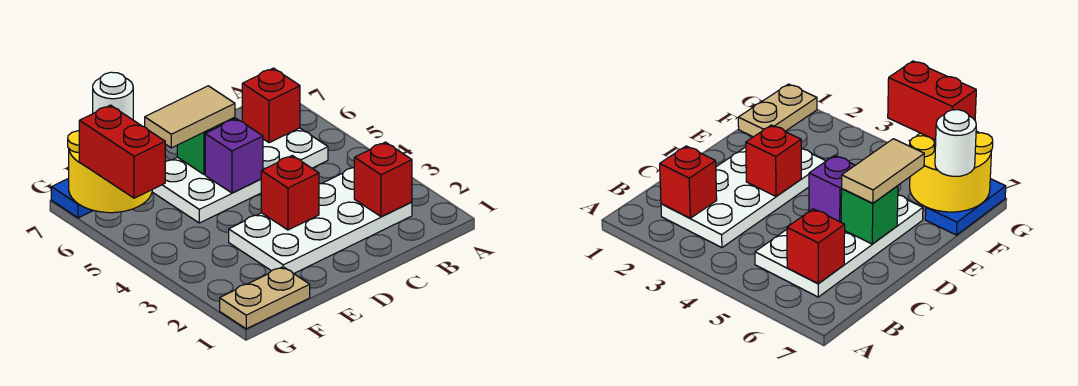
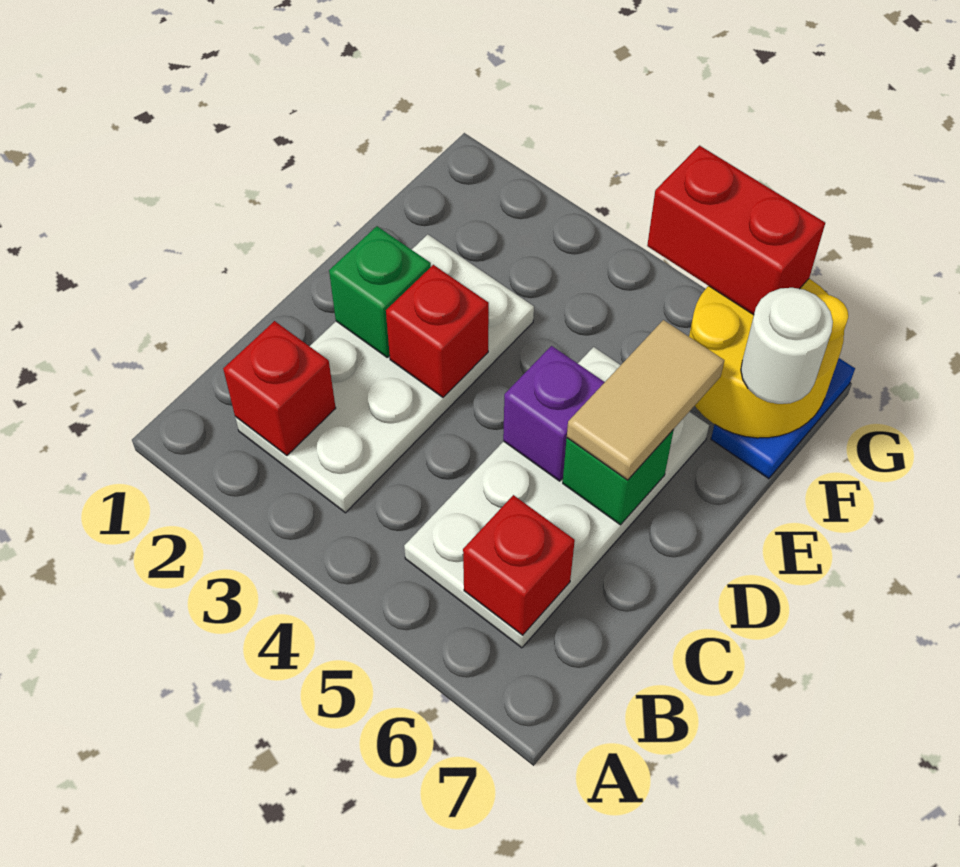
none -> green brick D2 level 2
tan plate F1:G1 level 1 -> none

